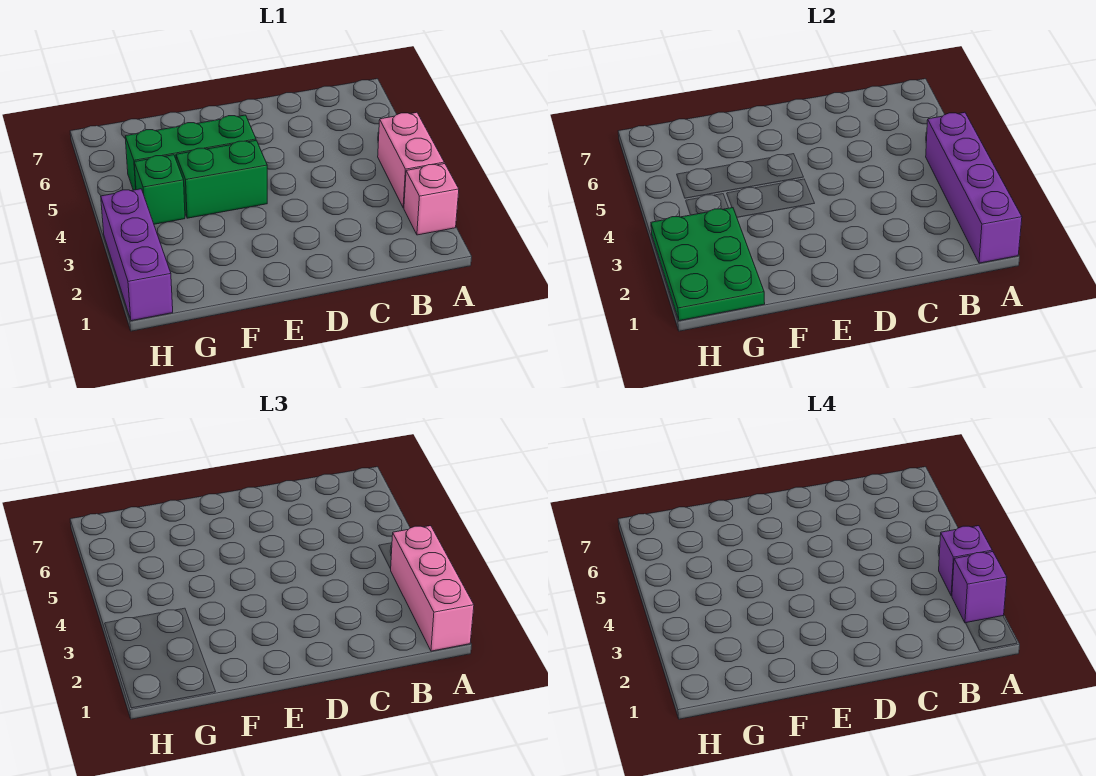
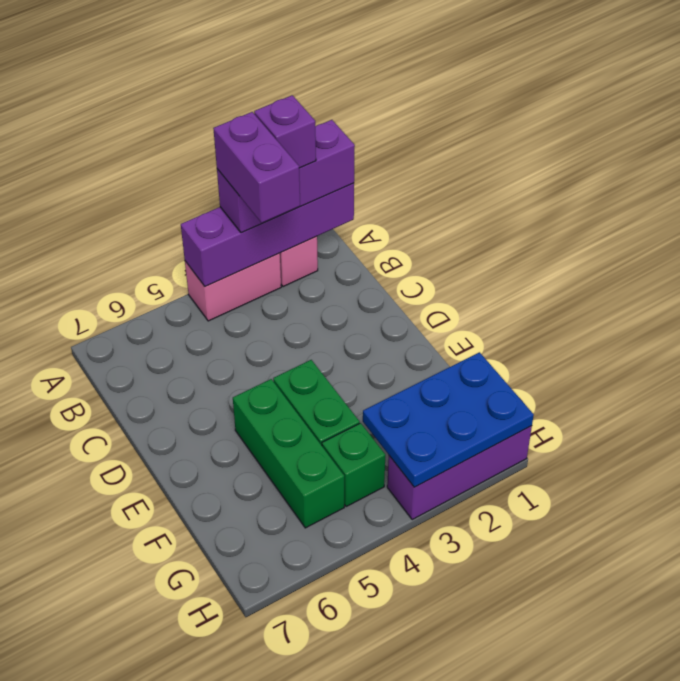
pink brick A1:A3 level 3 -> purple brick A1:A3 level 3
purple brick A3 level 4 -> purple brick A3:B3 level 4
green plate G1:H3 level 2 -> blue plate G1:H3 level 2

